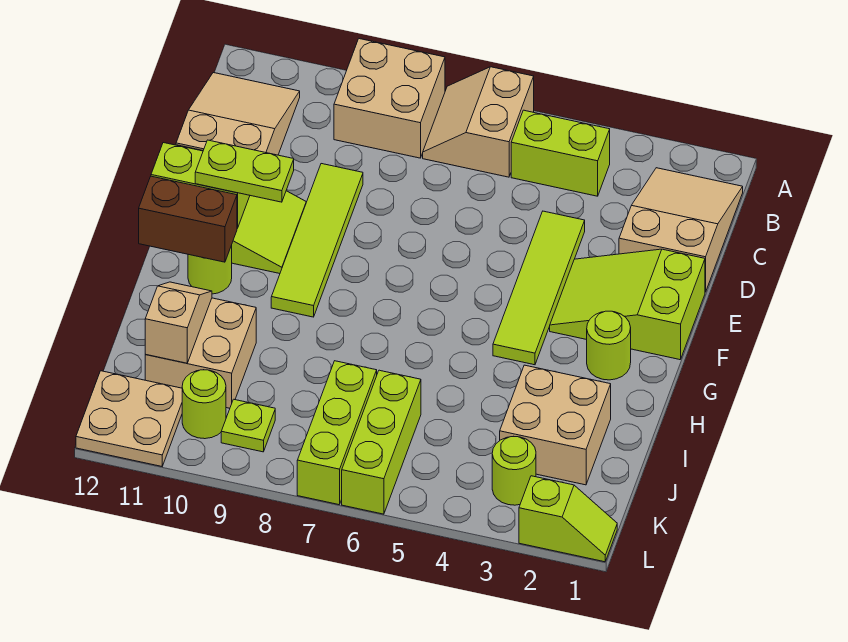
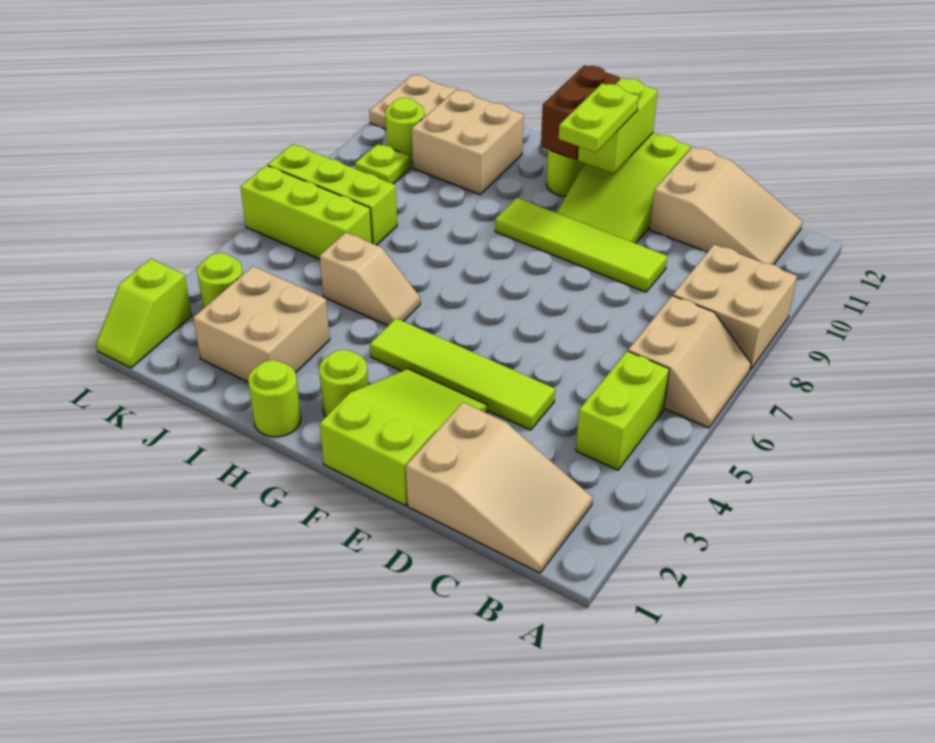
tan slope A6:B7 level 1 top 6 -> tan slope A6:B7 level 1 top B
none -> lime round brick H1 level 1
tan slope I11:J11 level 2 top J -> tan slope H5:I5 level 1 top I

